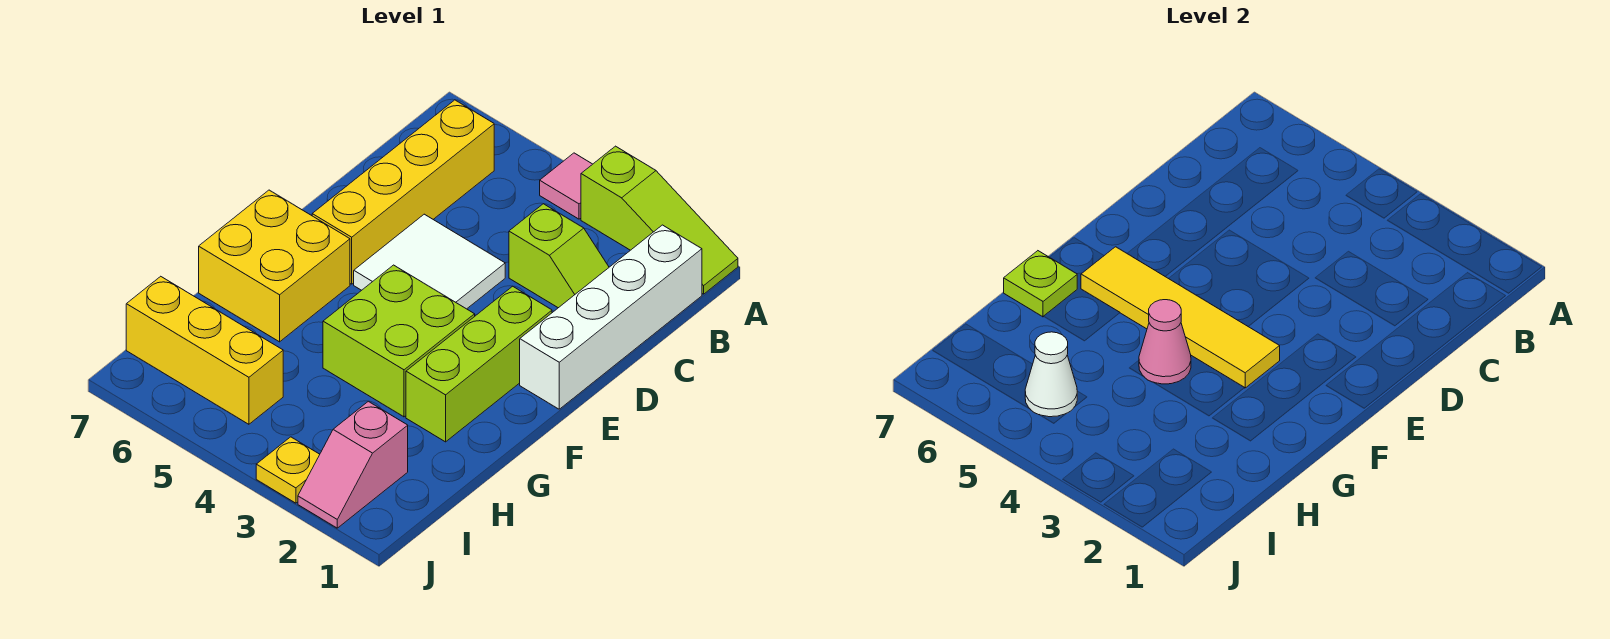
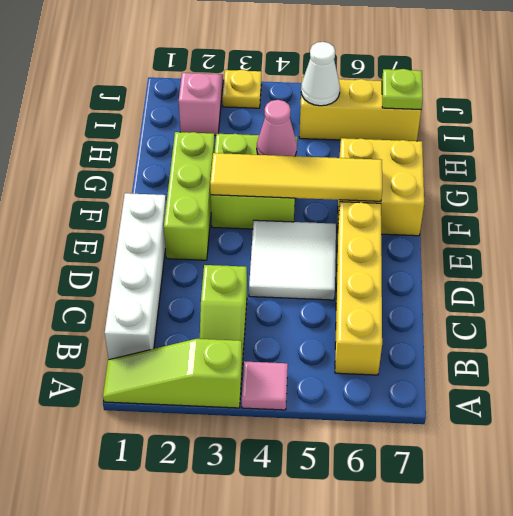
lime slope C2:C3 level 1 top 3 -> lime slope B3:C3 level 1 top C
lime plate G7 level 2 -> lime plate I7 level 2

